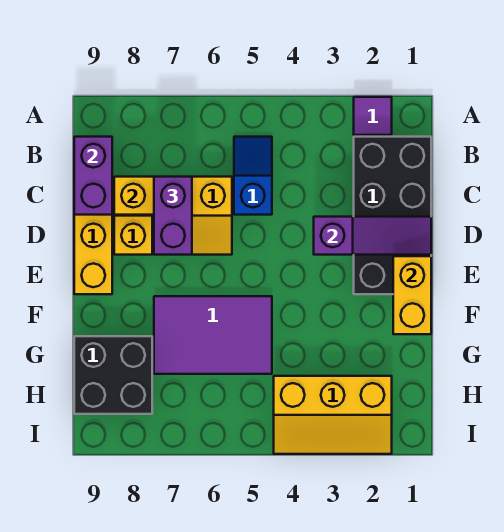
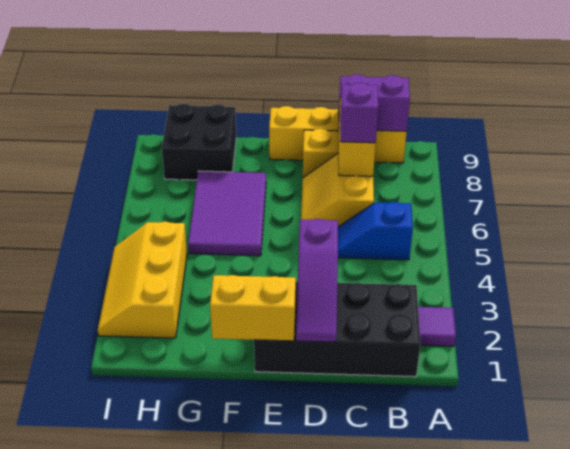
blue slope B5:C5 level 1 top C -> blue slope B5:C5 level 1 top B
purple brick C7:D7 level 3 -> purple brick C7 level 3

